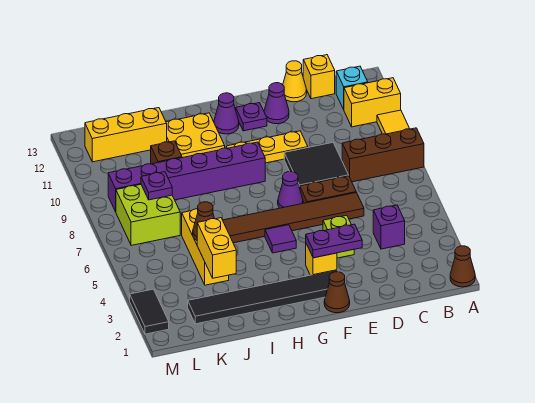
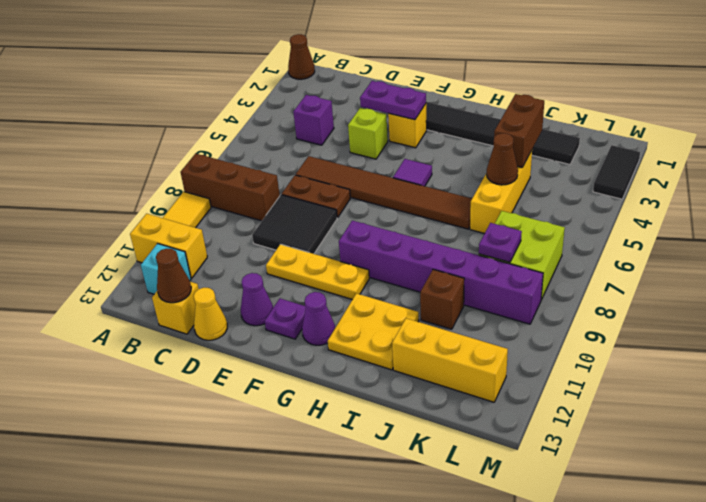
brown cone F1 level 1 -> brown cone C13 level 2
purple cone F7 level 1 -> none
yellow brick J3:J4 level 2 -> brown brick J3:J4 level 2

